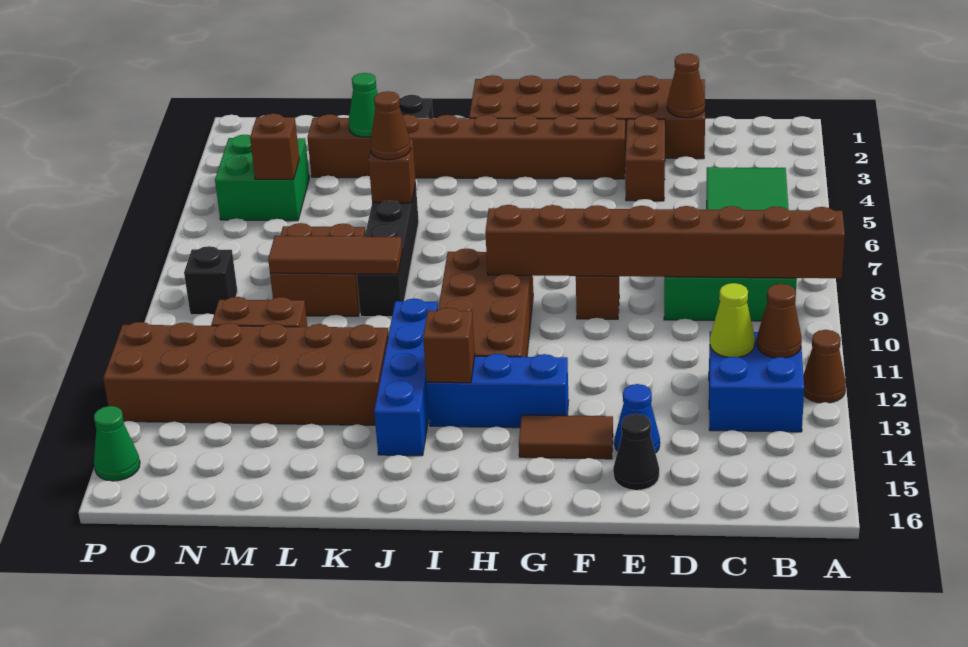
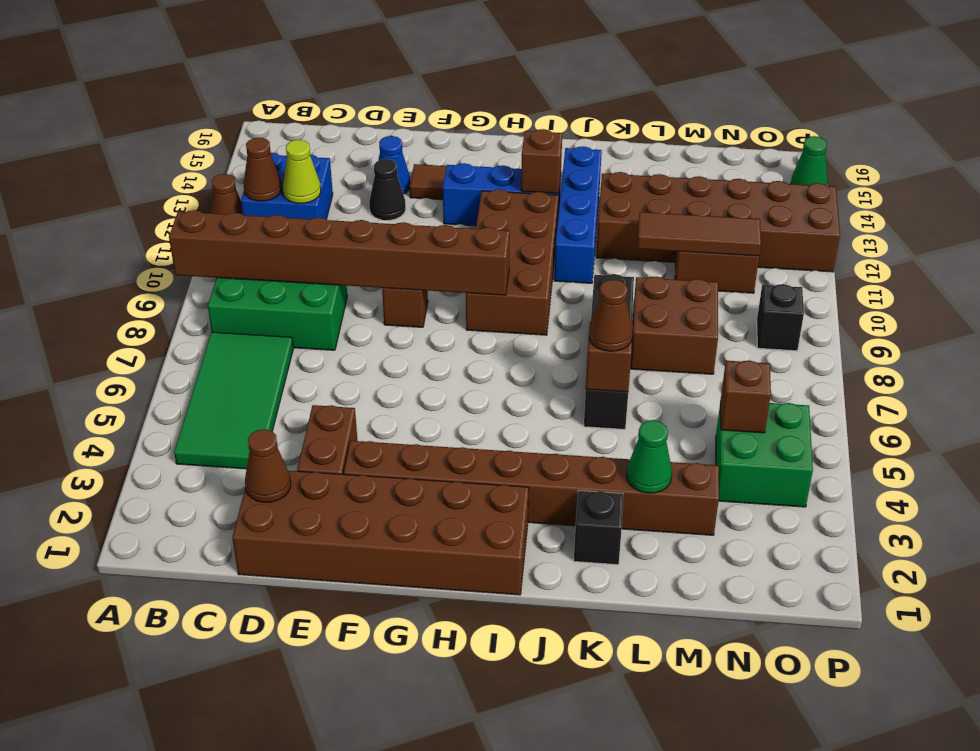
black cone E15 level 1 -> black cone E13 level 1
brown tile K9:M9 level 2 -> brown tile L11:N11 level 2

